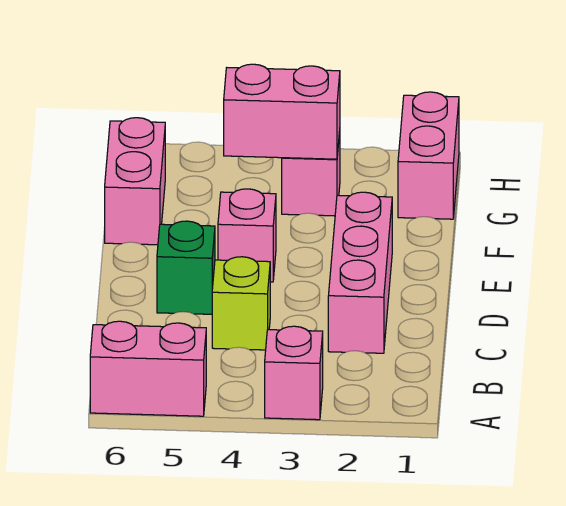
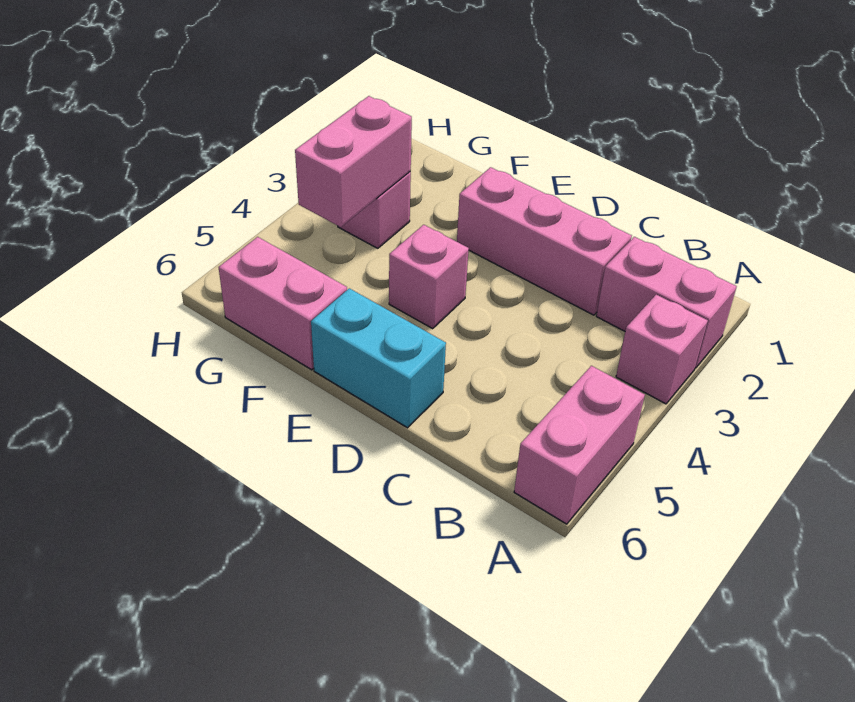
lime brick C4 level 1 -> none
green brick D5 level 1 -> none
none -> cyan brick D6:E6 level 1
pink brick G1:H1 level 1 -> pink brick A2:B2 level 1

